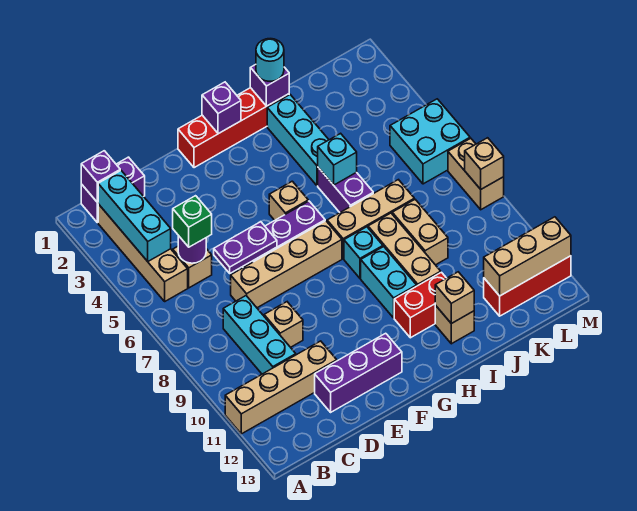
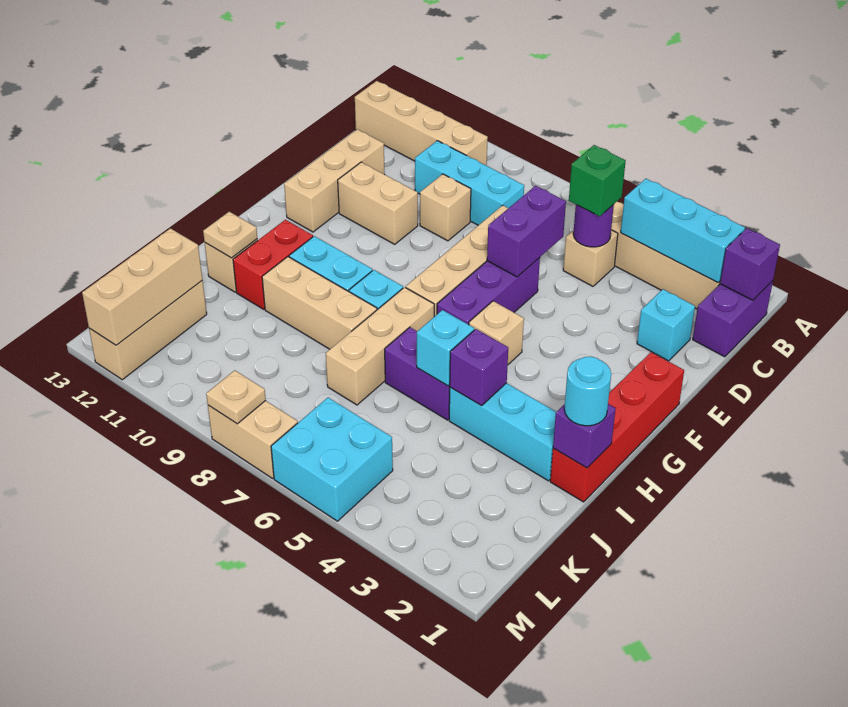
tan brick A11:D11 level 1 -> tan brick B10:B13 level 1
none -> cyan brick D2 level 1
purple plate D6:E6 level 2 -> purple brick D6:E6 level 2
purple brick D12:F12 level 1 -> tan brick D12:F12 level 1
purple brick G1 level 2 -> purple brick I4 level 2
tan brick I12 level 2 -> tan plate I12 level 2
tan brick J8:J9 level 1 -> tan brick E10:E11 level 1
red brick K12:M12 level 1 -> tan brick K12:M12 level 1
tan brick M8 level 2 -> tan plate M8 level 2

